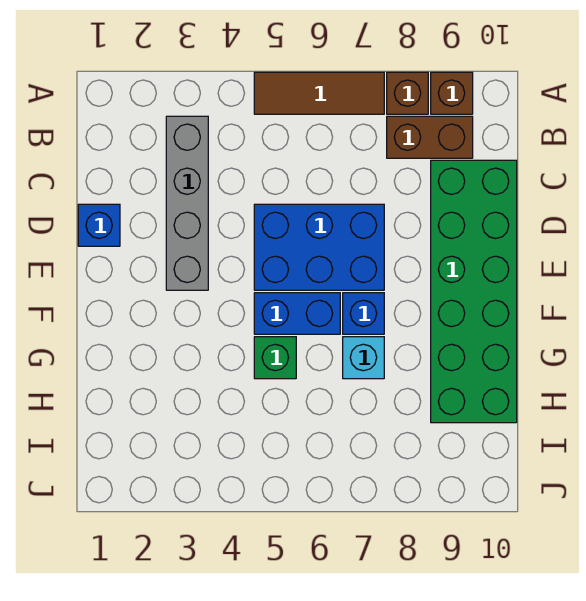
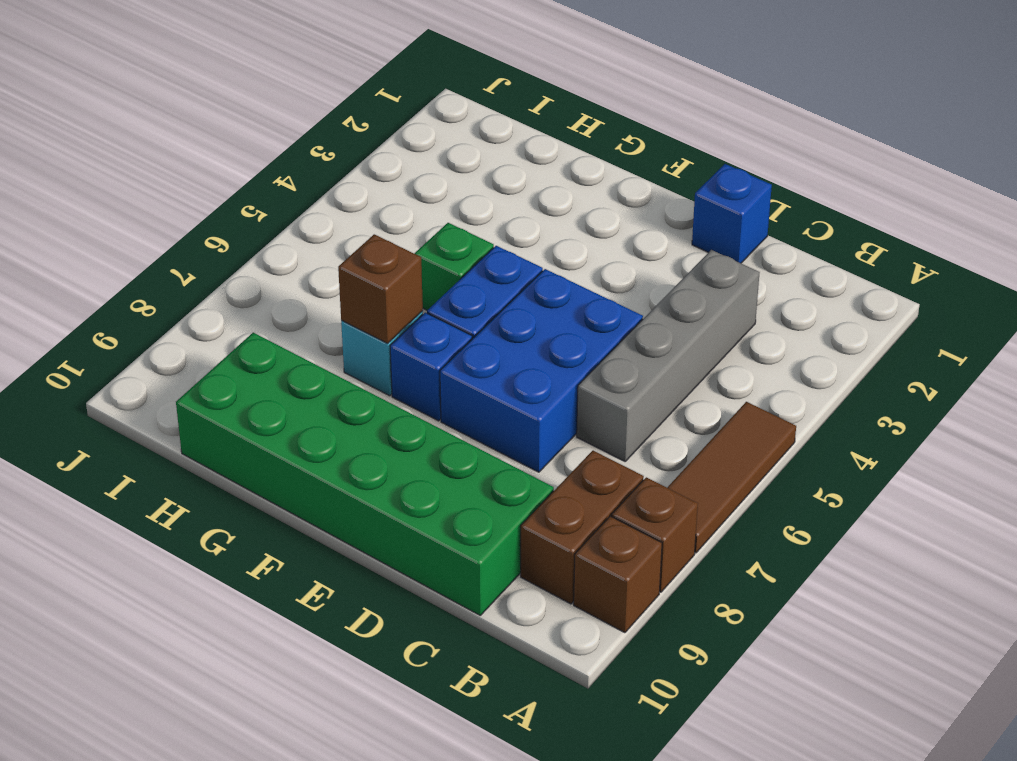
grey brick B3:E3 level 1 -> grey brick C3:C6 level 1
none -> brown brick G7 level 2

